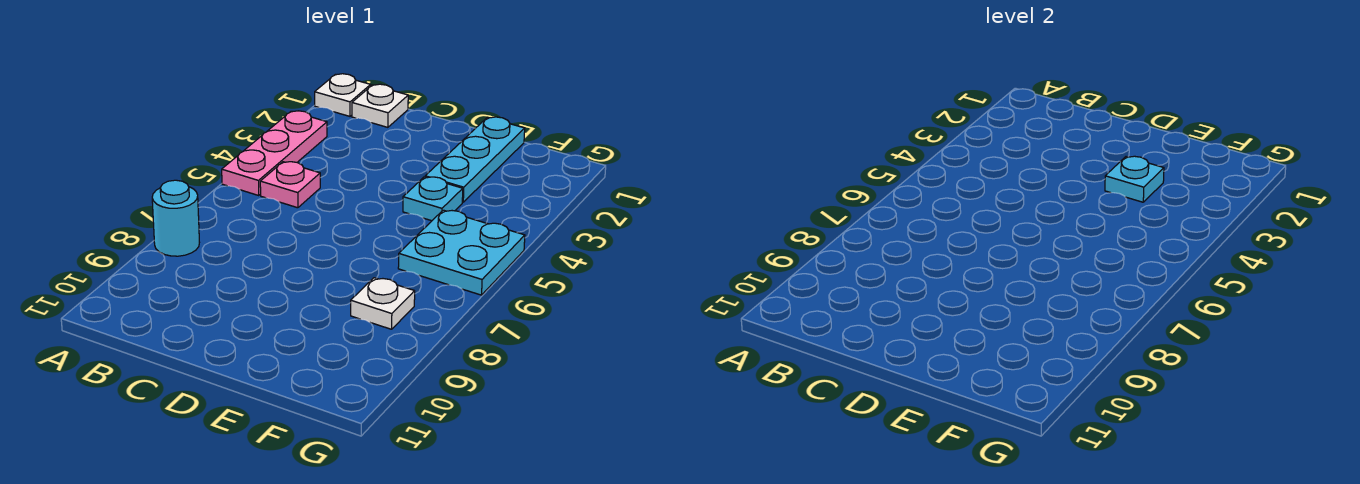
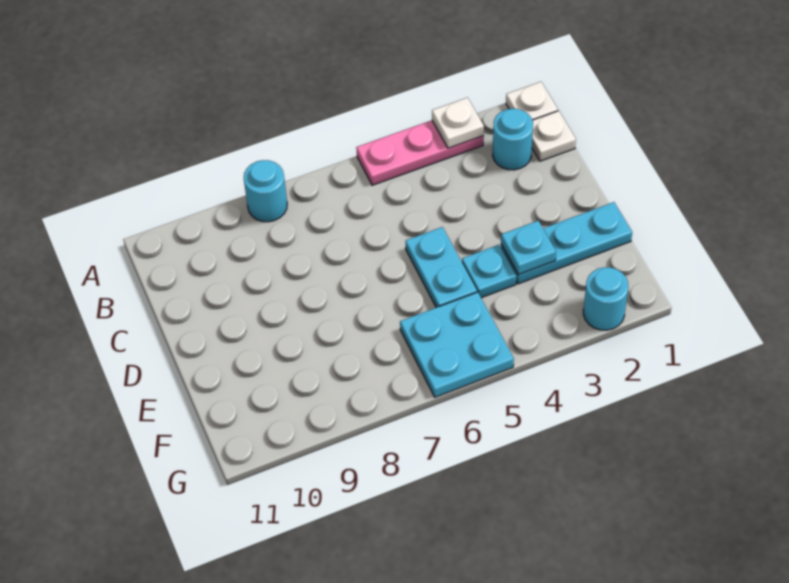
none -> cyan round brick B2 level 1
pink plate B5 level 1 -> none
none -> cyan plate D5:E5 level 1
white plate F8 level 1 -> white plate A3 level 2
none -> cyan round brick G2 level 1

